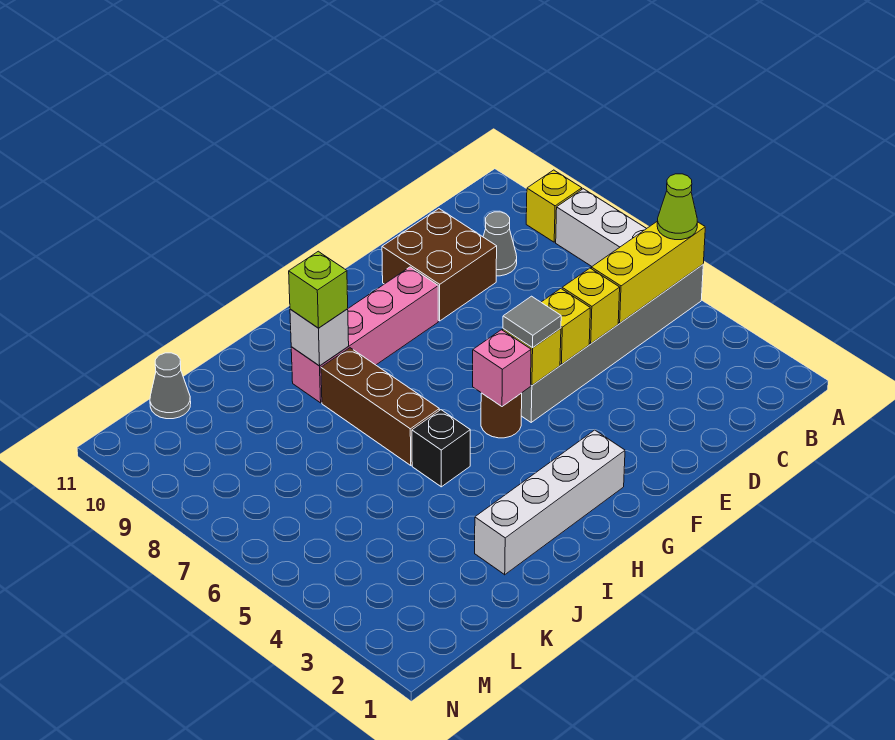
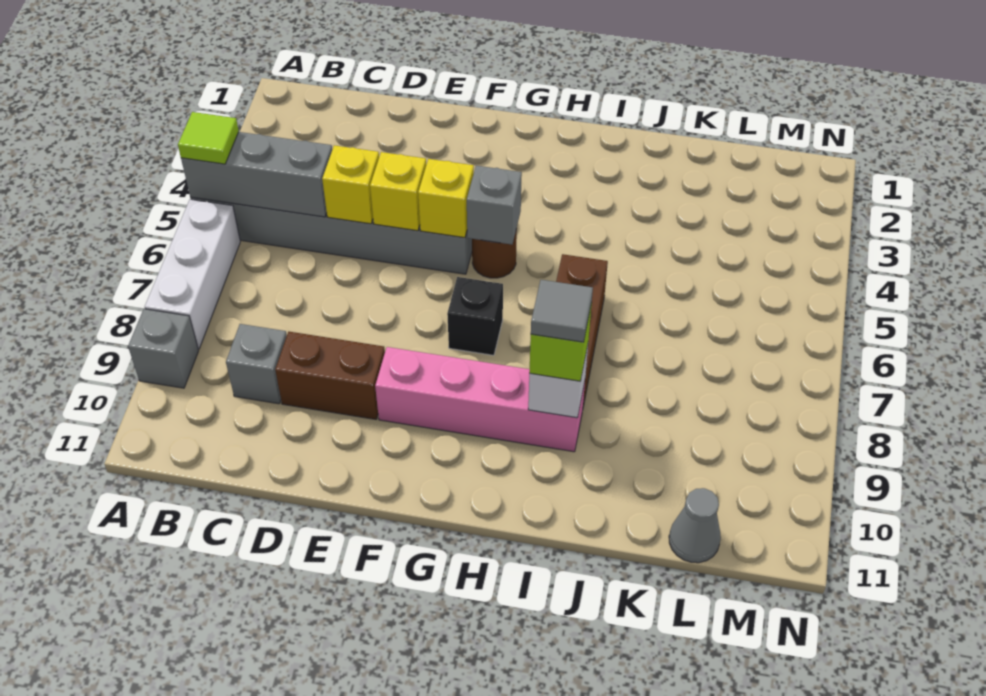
yellow brick A5:C5 level 2 -> grey brick A5:C5 level 2
lime cone A5 level 3 -> lime tile A5 level 3
yellow brick A9 level 1 -> grey brick A9 level 1
grey cone C9 level 1 -> grey brick C9 level 1
brown brick D9:E10 level 1 -> brown brick D9:E9 level 1
grey tile F5 level 3 -> grey tile I9 level 4
white brick G2:J2 level 1 -> none
pink brick G5 level 2 -> grey brick G5 level 2
black brick I5 level 1 -> black brick G7 level 1

